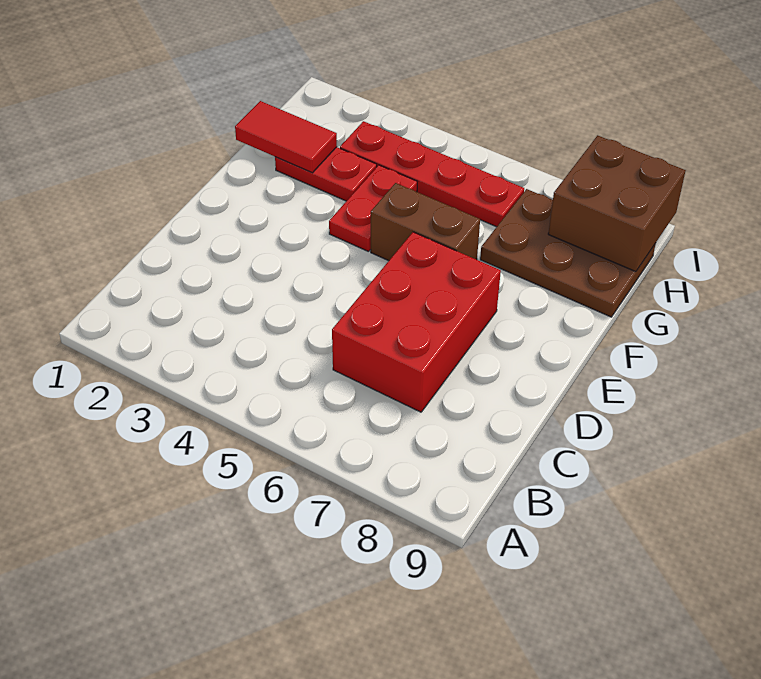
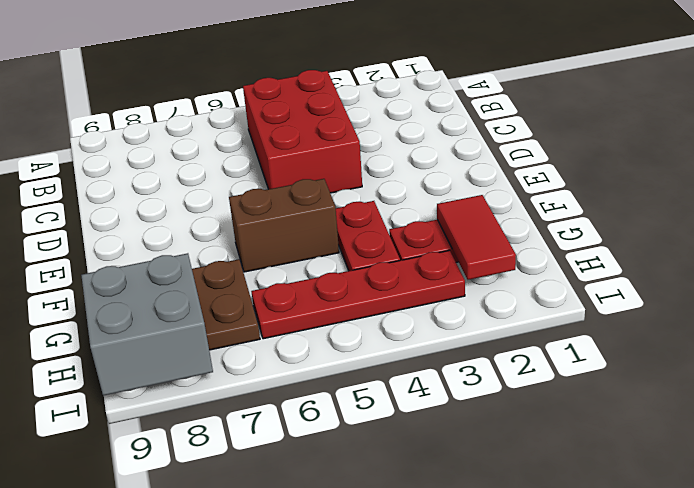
red brick C6:E7 level 1 -> red brick B4:D5 level 1
red tile G1:G2 level 2 -> red tile G2:H2 level 2
brown brick H8:I9 level 2 -> grey brick H8:I9 level 2

